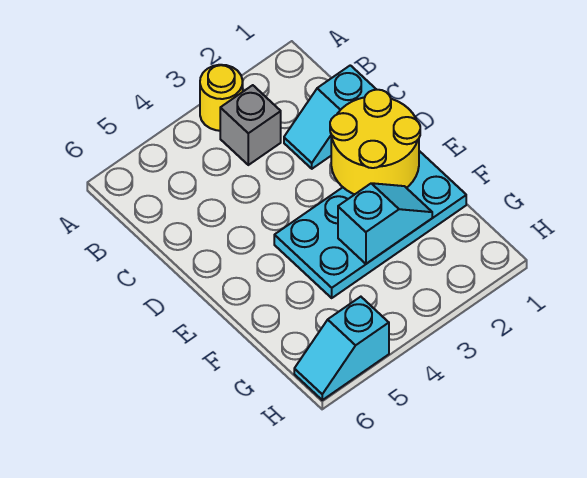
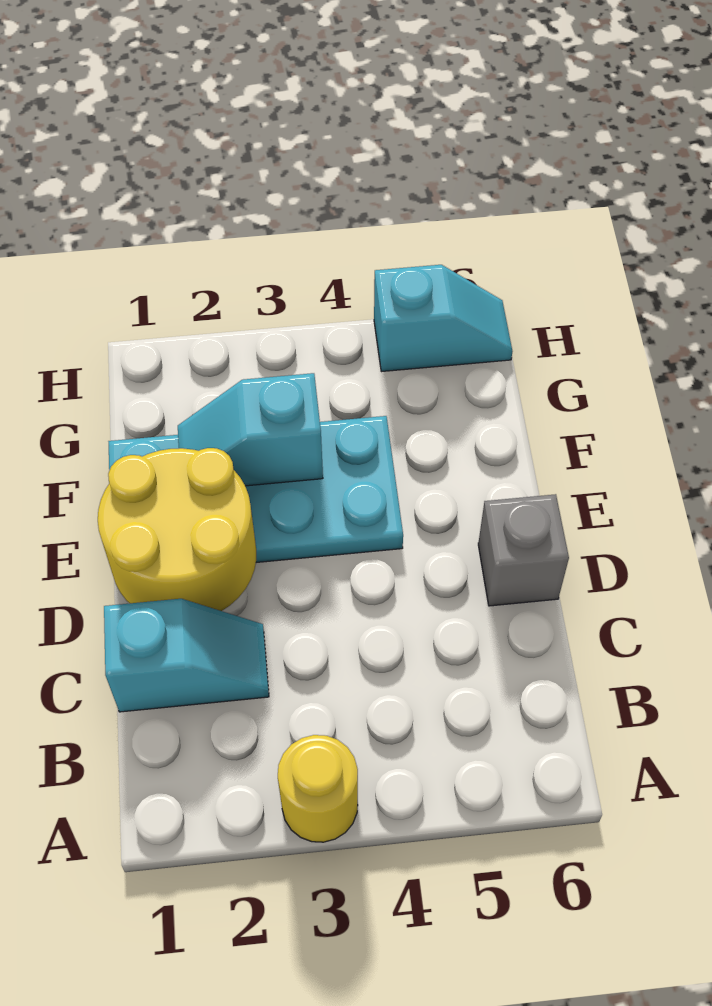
grey brick B3 level 1 -> grey brick D6 level 1

